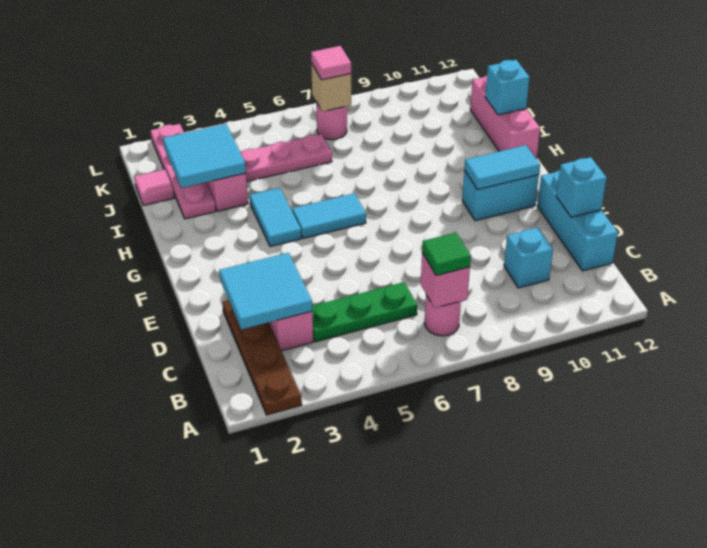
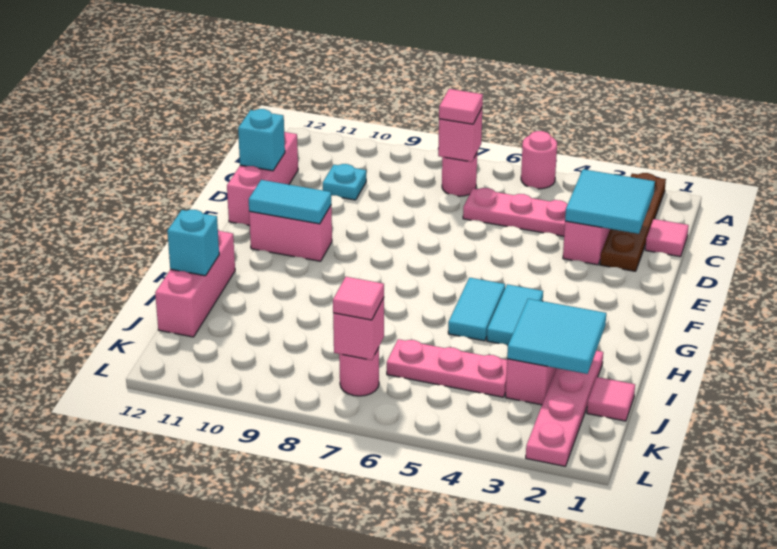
none -> pink round brick A5 level 1
green tile B7 level 3 -> pink tile B7 level 3
none -> pink tile C1 level 1
green plate C4:C6 level 1 -> pink plate C4:C6 level 1
cyan brick C10 level 1 -> cyan plate C10 level 1
cyan brick C12:E12 level 1 -> pink brick C12:E12 level 1
cyan brick F10:F11 level 1 -> pink brick F10:F11 level 1
cyan tile G5:G6 level 1 -> cyan tile G5:H5 level 1
tan brick K7 level 2 -> pink brick K7 level 2

